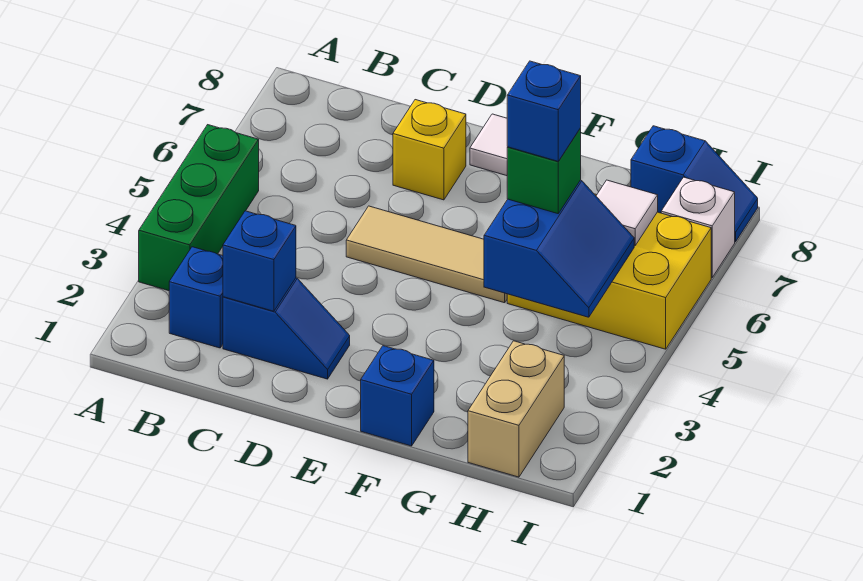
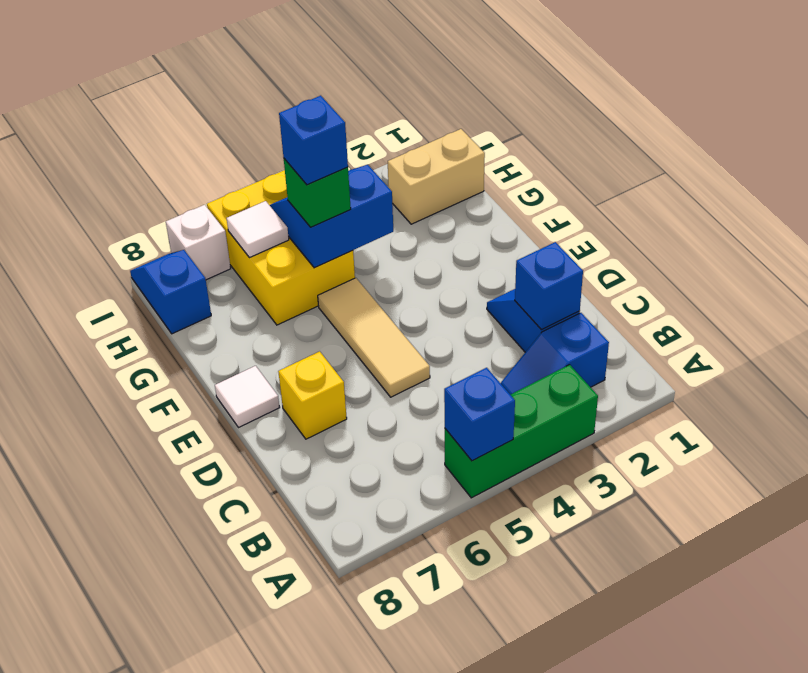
blue brick F1 level 1 -> blue brick A5 level 2

